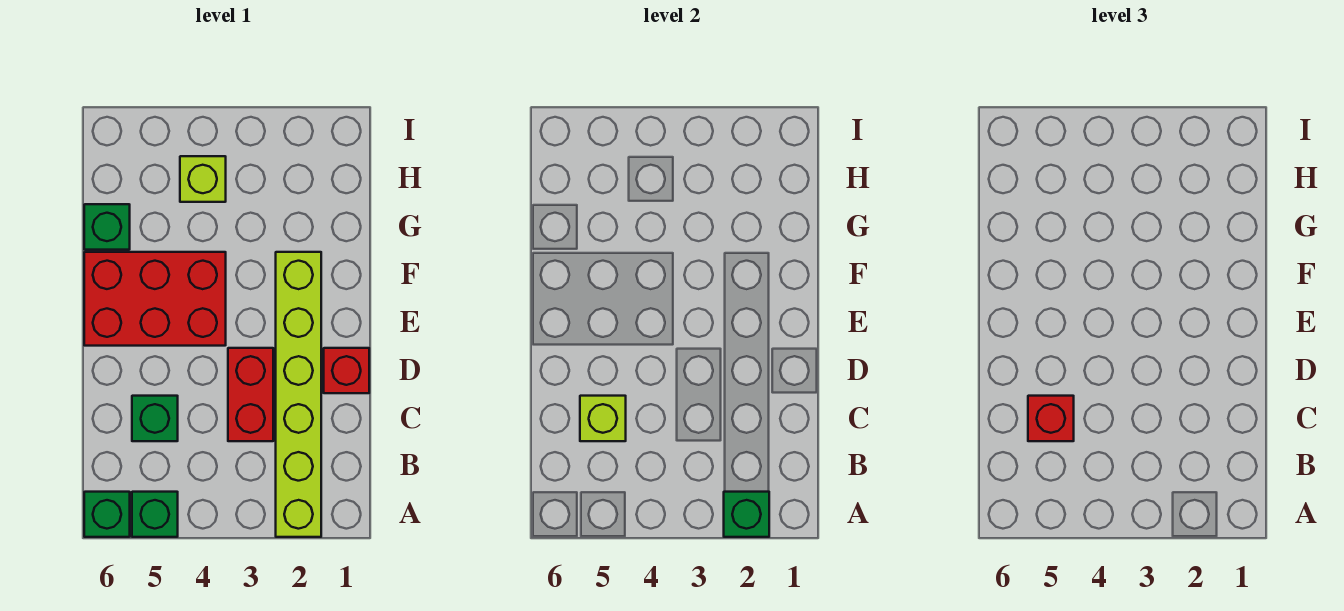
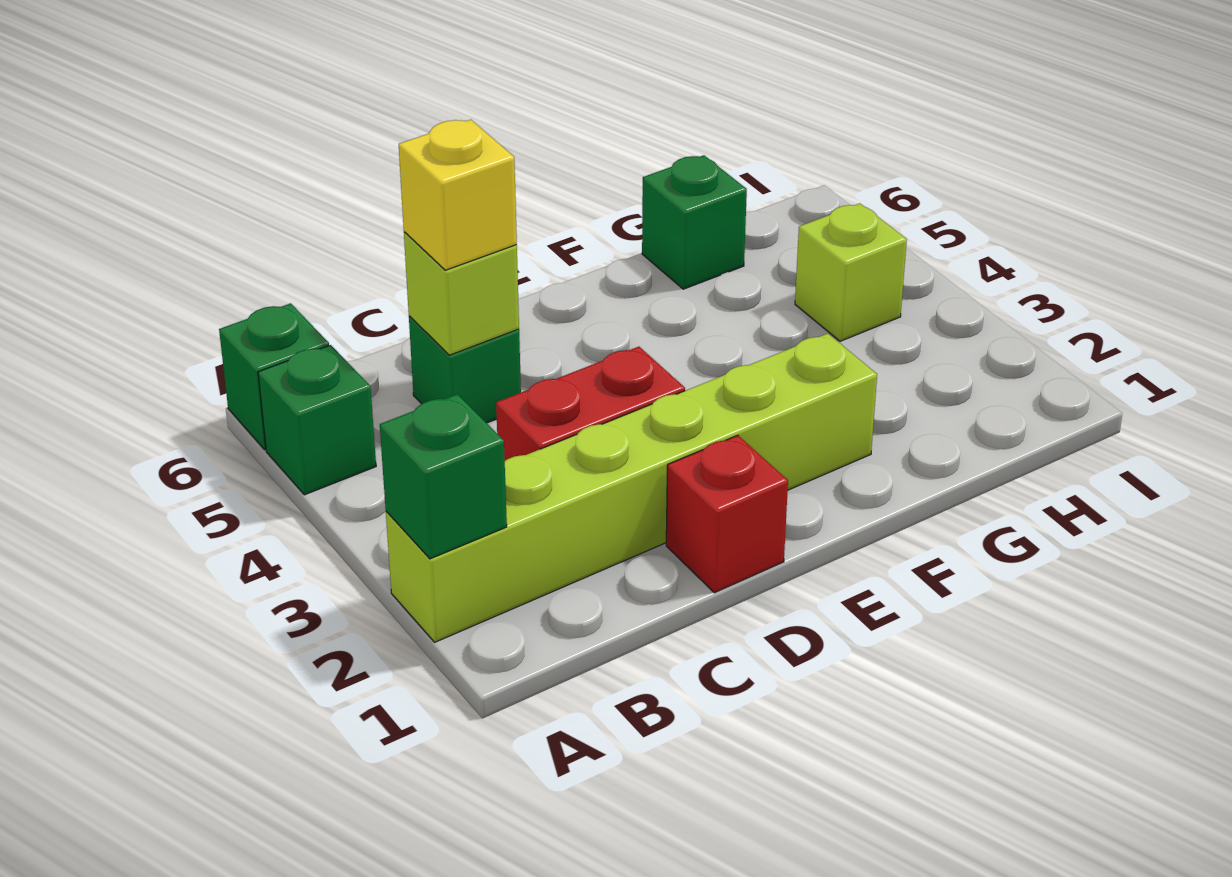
red brick C5 level 3 -> yellow brick C5 level 3
red brick E4:F6 level 1 -> none

